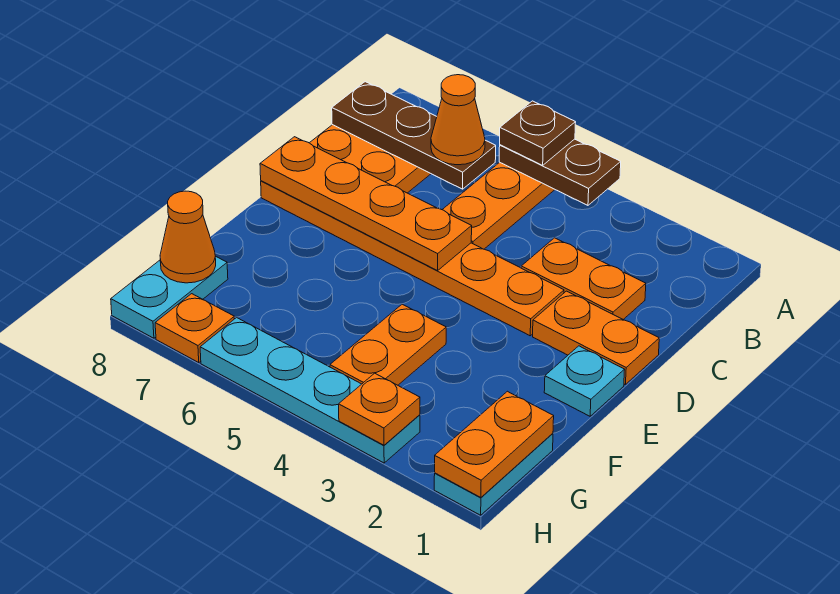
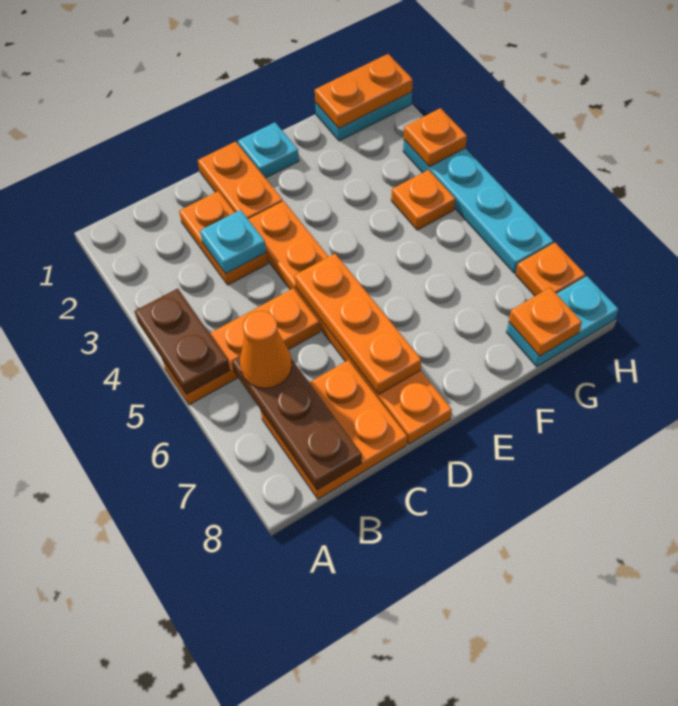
brown plate A5 level 3 -> none
none -> cyan plate C3 level 2
orange plate D5:D8 level 2 -> orange plate D5:D7 level 2
orange plate F4:G4 level 1 -> orange plate G4 level 1
orange cone G8 level 2 -> orange plate G8 level 2

